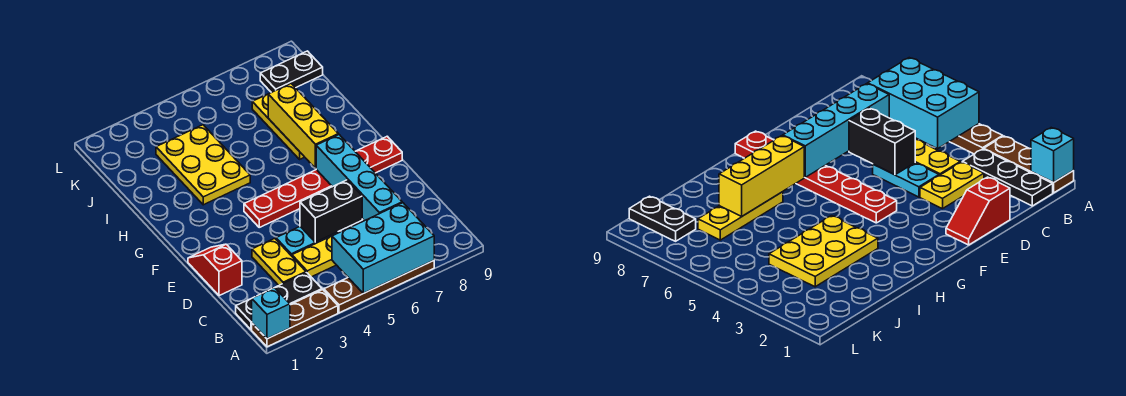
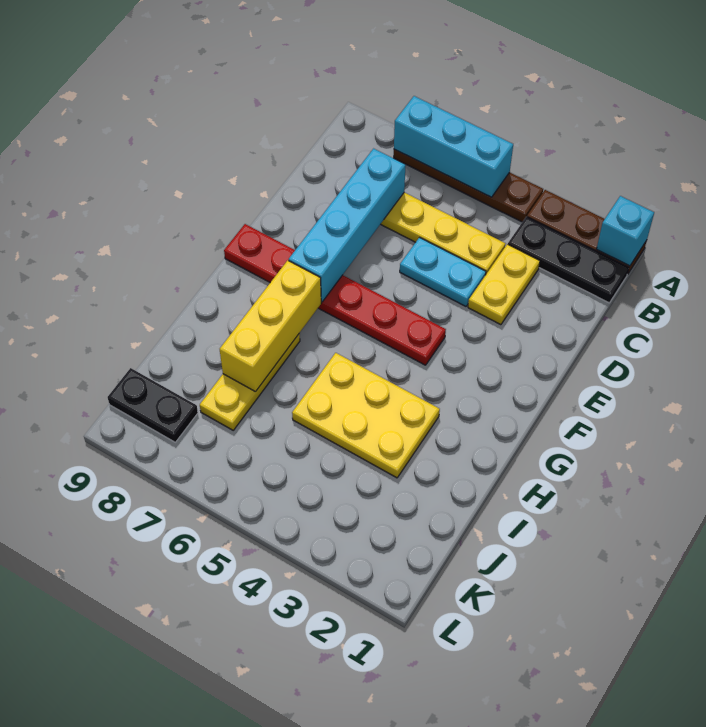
cyan brick A5:B7 level 2 -> cyan brick A5:A7 level 2
red slope D1:E1 level 1 top D -> none
black brick D5:D6 level 2 -> none
yellow plate H3:J4 level 1 -> yellow plate H3:I5 level 1

